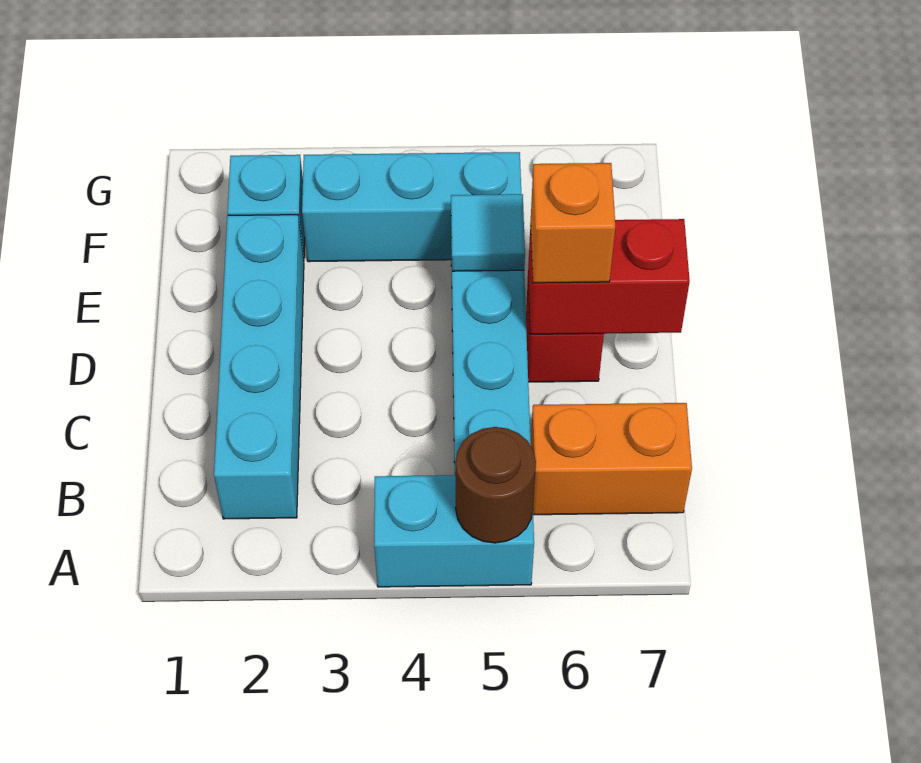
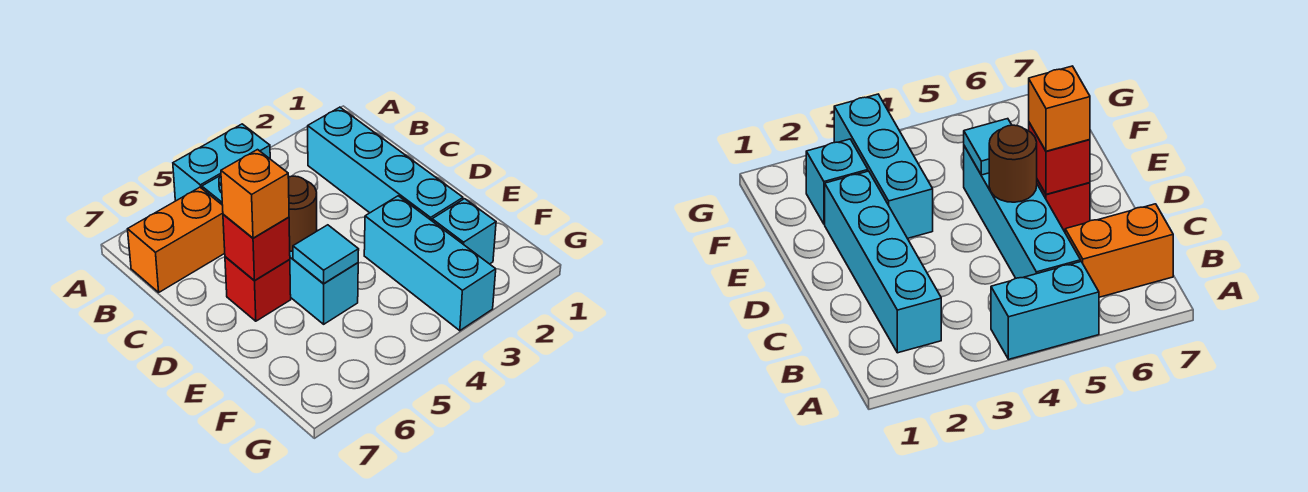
brown round brick A5 level 2 -> brown round brick D5 level 2
red brick D6:D7 level 2 -> red brick D6 level 2
cyan brick F3:F5 level 1 -> cyan brick E3:G3 level 1

